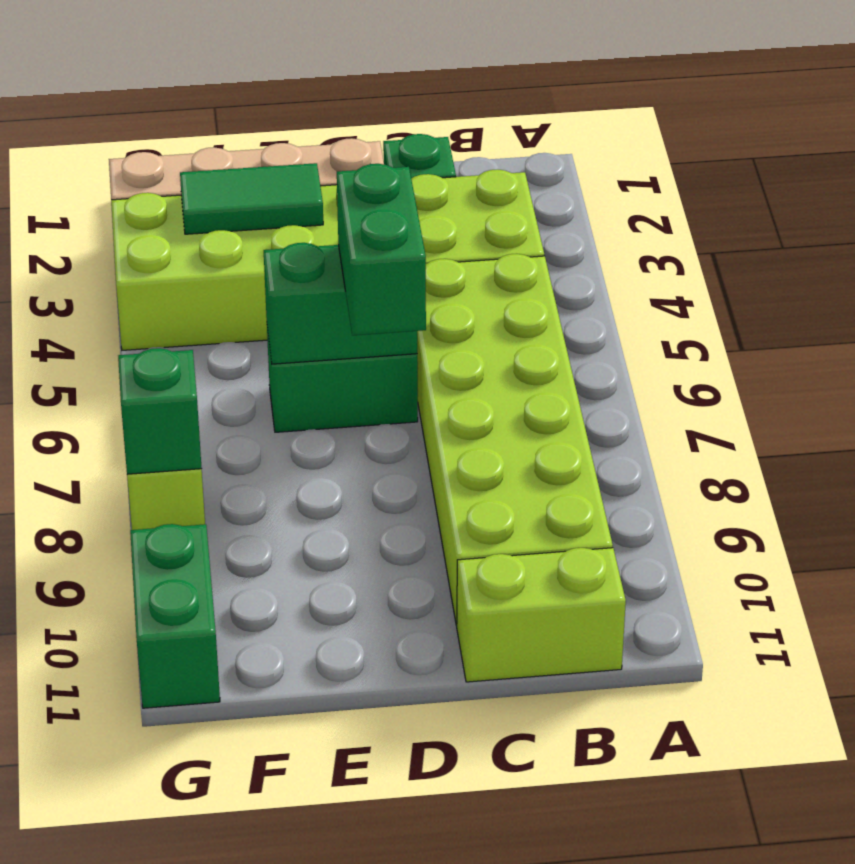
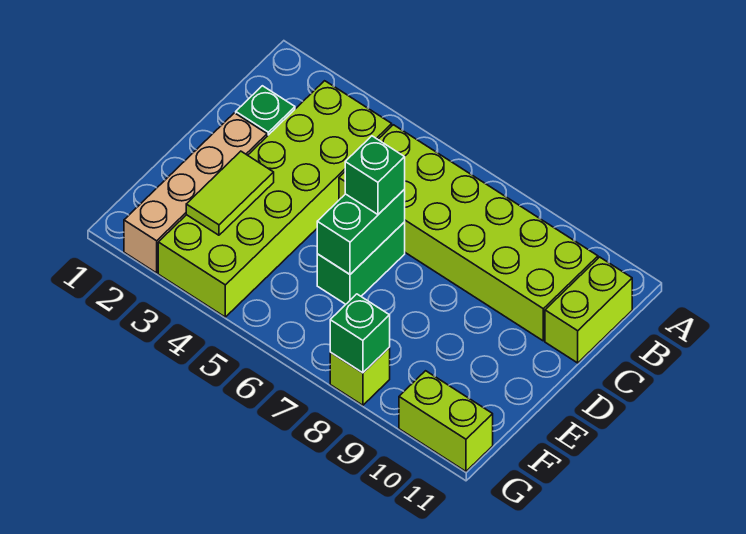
green brick D6:D7 level 3 -> green brick D6 level 3
green tile E3:F3 level 2 -> lime tile E3:F3 level 2
green brick G10:G11 level 1 -> lime brick G10:G11 level 1

